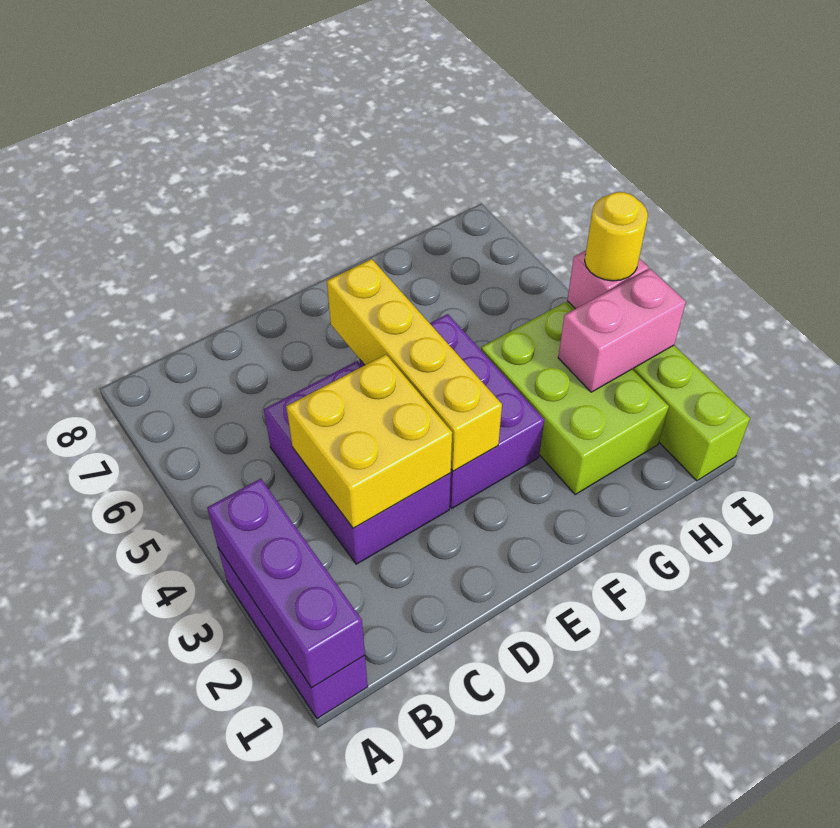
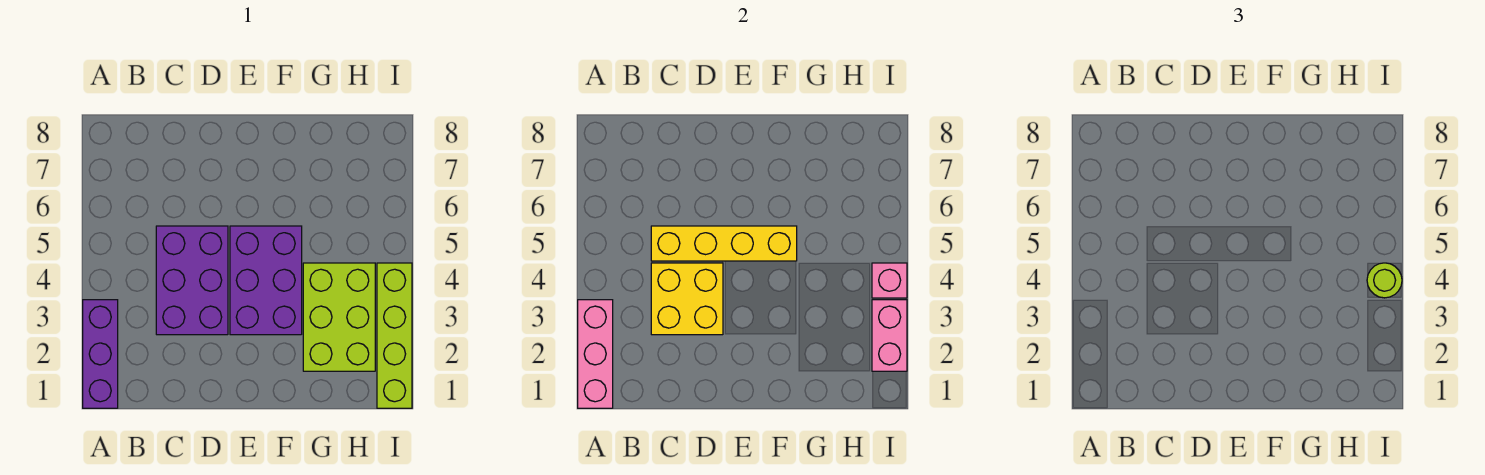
purple brick A1:A3 level 2 -> pink brick A1:A3 level 2
yellow brick E3:E6 level 2 -> yellow brick C5:F5 level 2
pink brick H3:I3 level 2 -> pink brick I2:I3 level 2
yellow round brick I4 level 3 -> lime round brick I4 level 3

